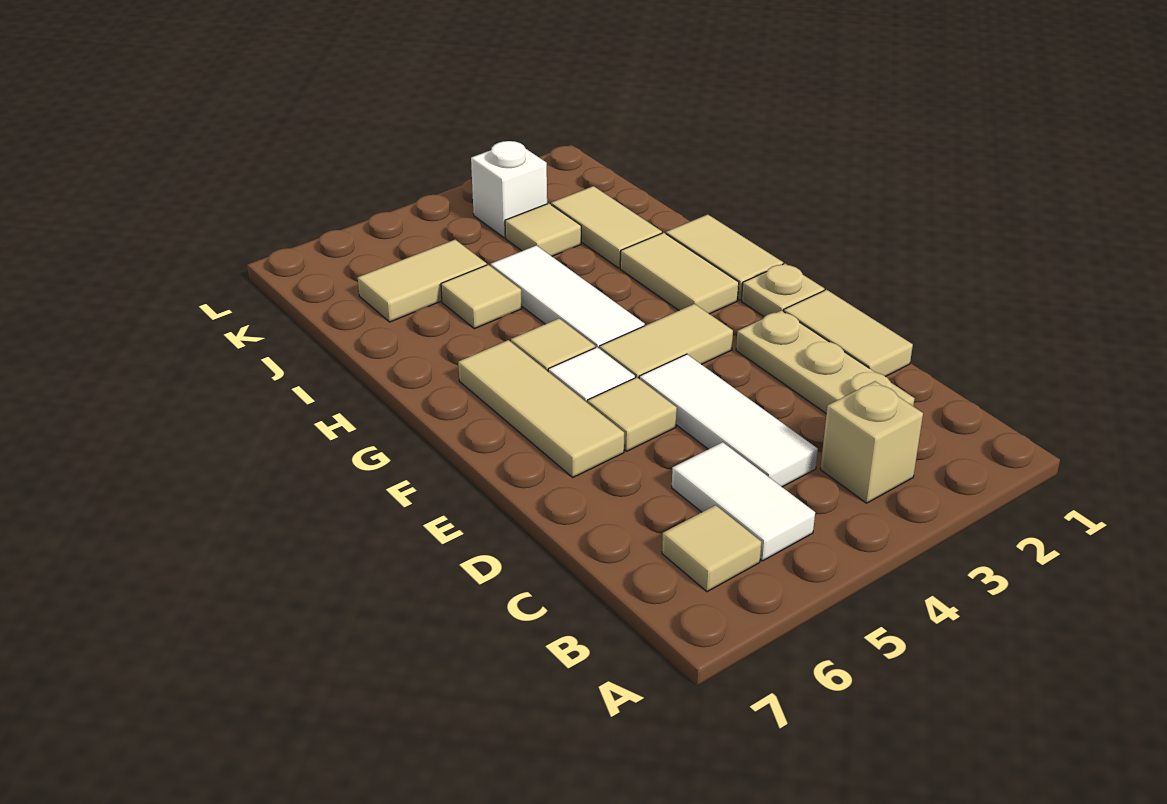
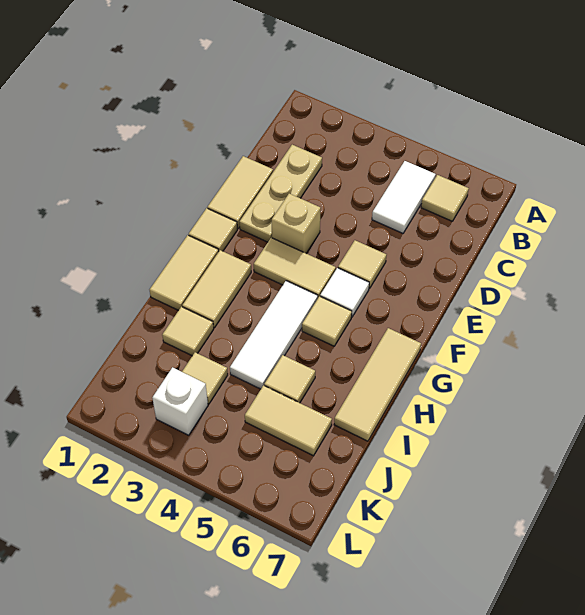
tan brick B3 level 1 -> tan brick E3 level 1
white tile C4:E4 level 1 -> none
tan tile E6:G6 level 1 -> tan tile G7:I7 level 1
tan plate F1 level 1 -> tan tile F1 level 1
tan tile I2:J2 level 1 -> tan tile I2 level 1

